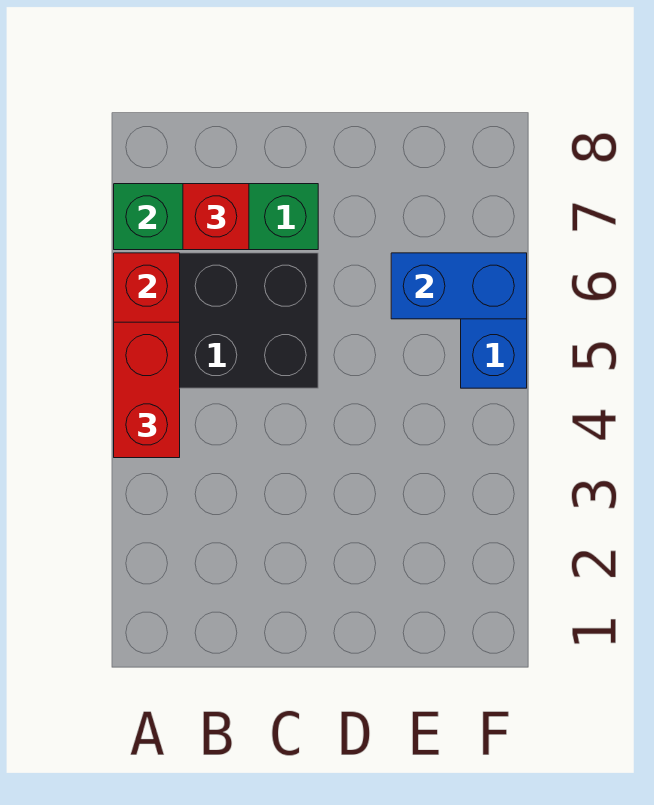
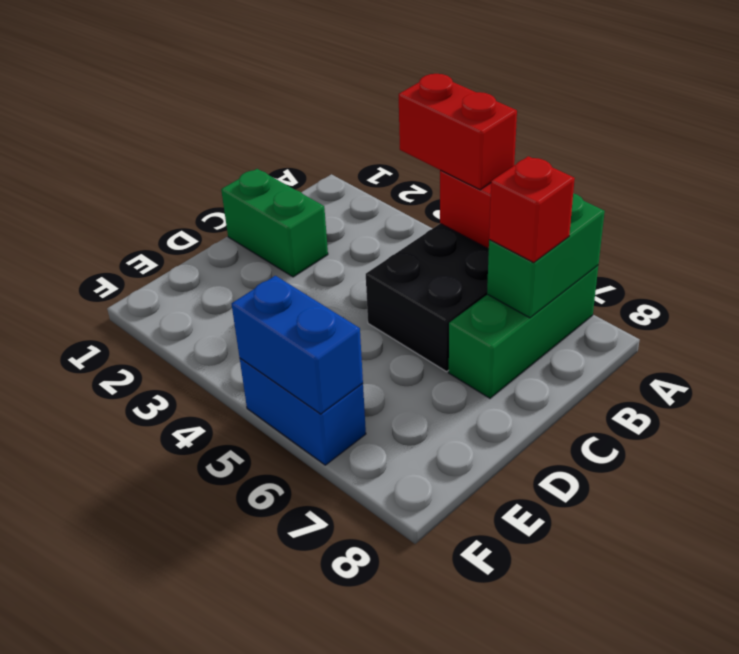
none -> green brick C1:C2 level 1
blue brick E6:F6 level 2 -> blue brick F5:F6 level 2

